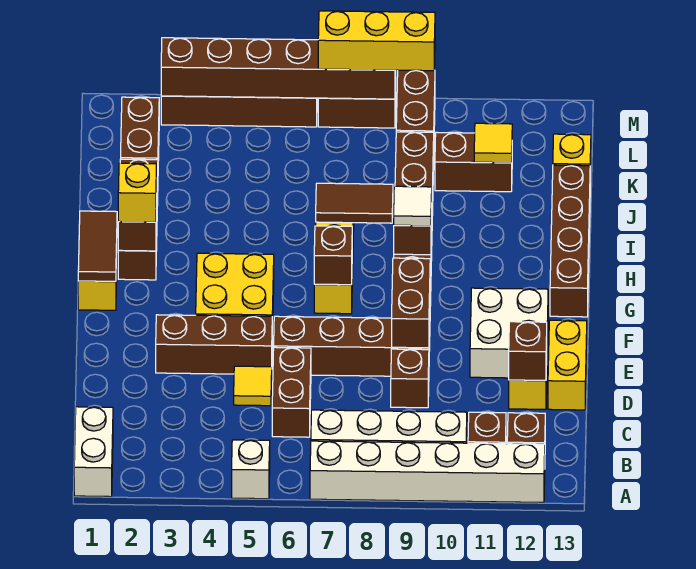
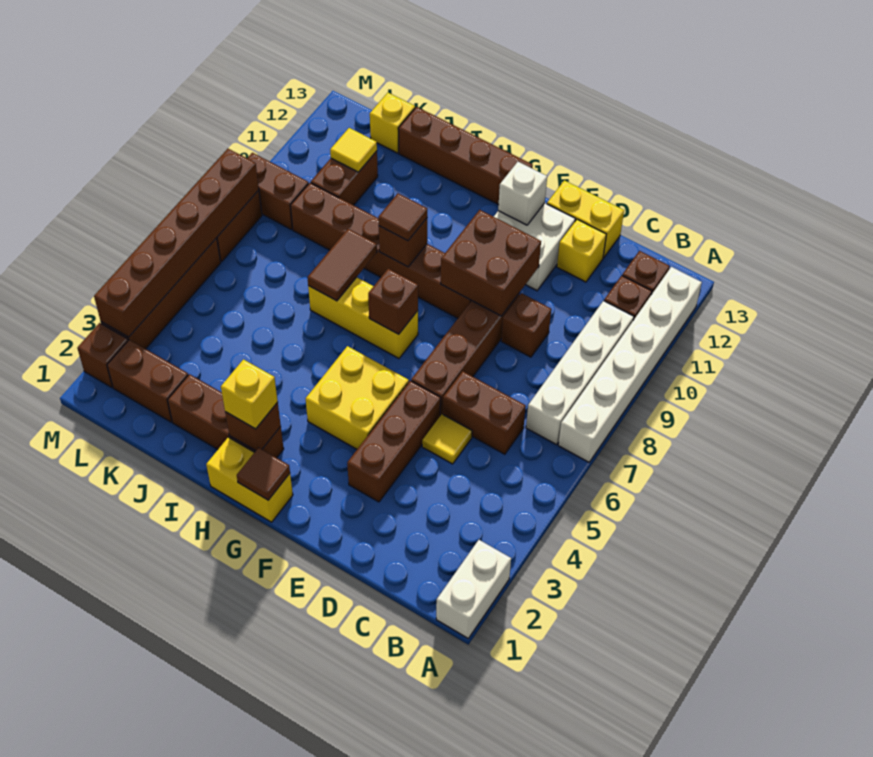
white brick A1:B1 level 1 -> white brick A1:A2 level 1
white brick A5 level 1 -> white brick F12 level 2
brown brick D12 level 2 -> brown brick M2 level 1
brown brick E9:F9 level 2 -> brown brick E9:F10 level 2
brown tile G1:H1 level 2 -> brown tile G1 level 2
white tile H9 level 3 -> brown tile H9 level 3
yellow brick M7:M9 level 3 -> none

